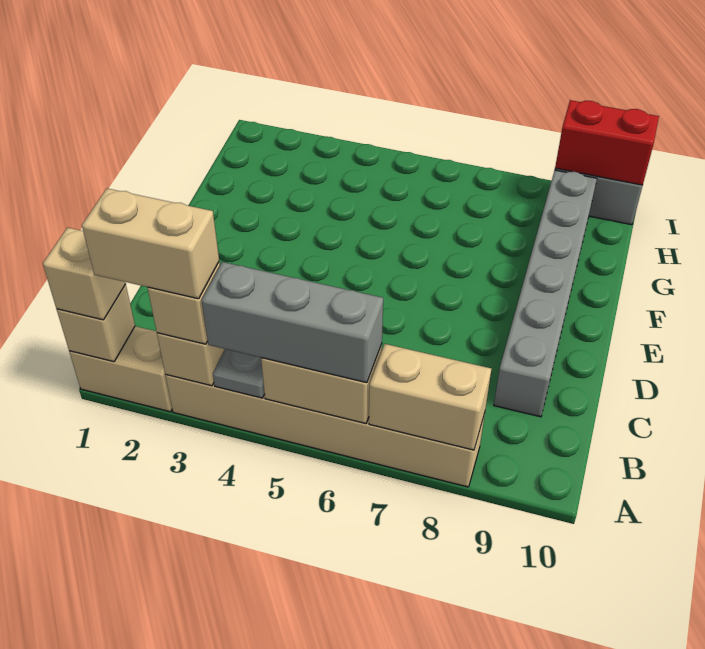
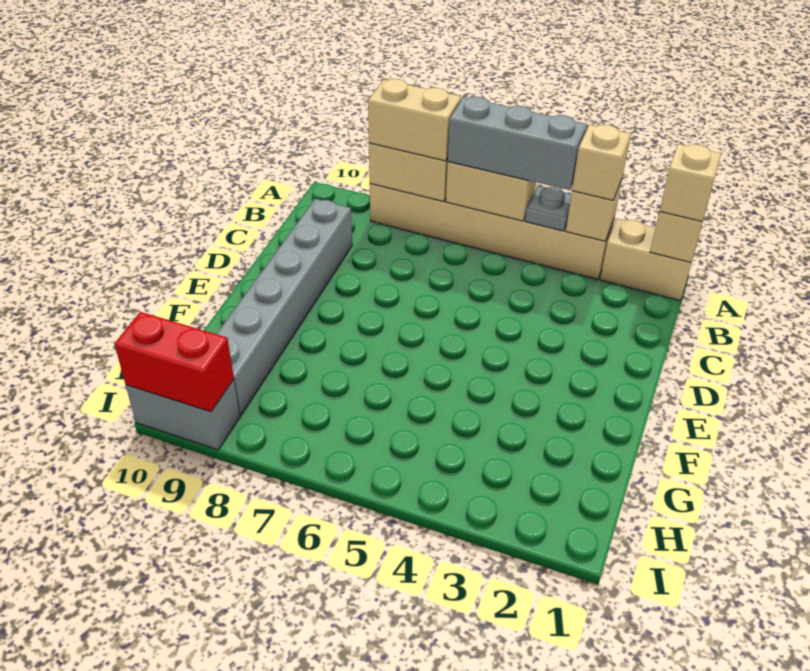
tan brick A2:A3 level 4 -> tan brick A7:A8 level 3

